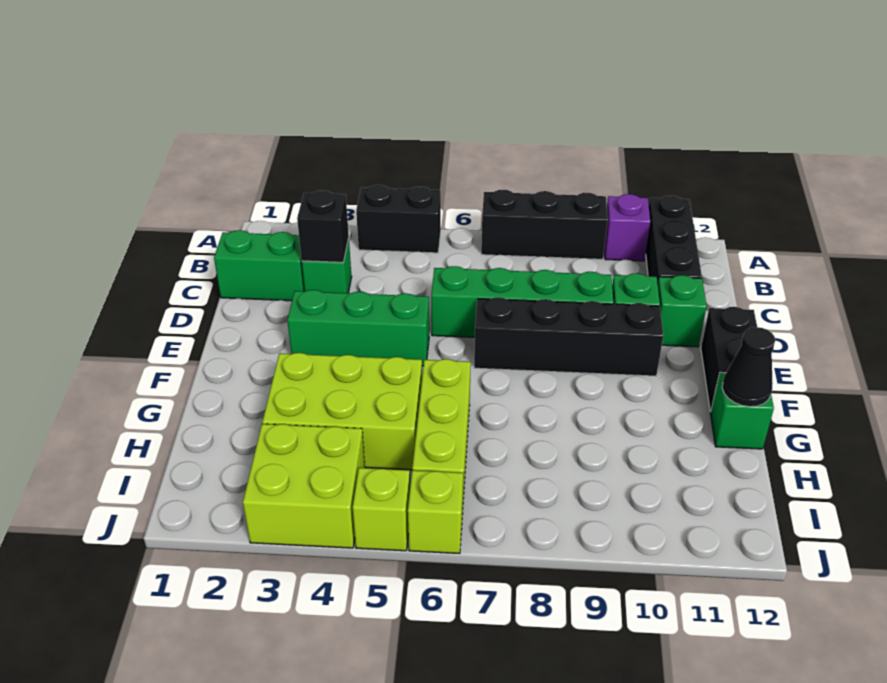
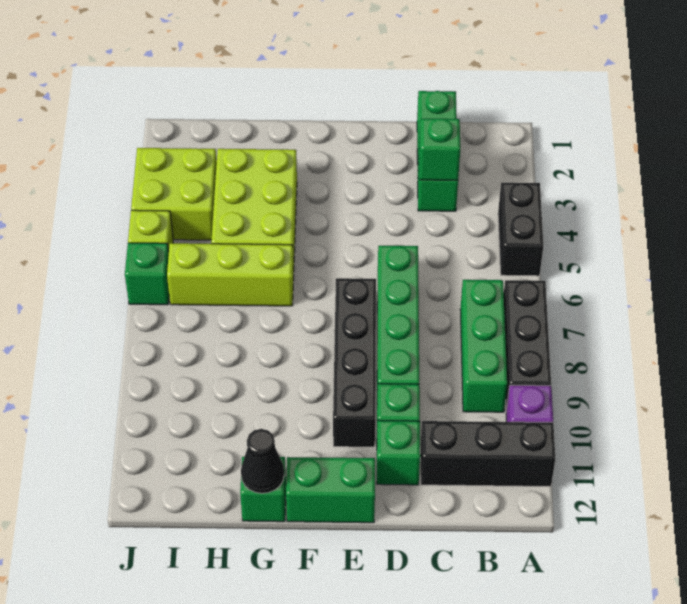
black brick C3 level 2 -> green brick C3 level 2
green brick E3:E5 level 1 -> green brick B7:B9 level 1
black brick E12:F12 level 1 -> green brick E12:F12 level 1
lime brick J6 level 1 -> green brick J6 level 1

